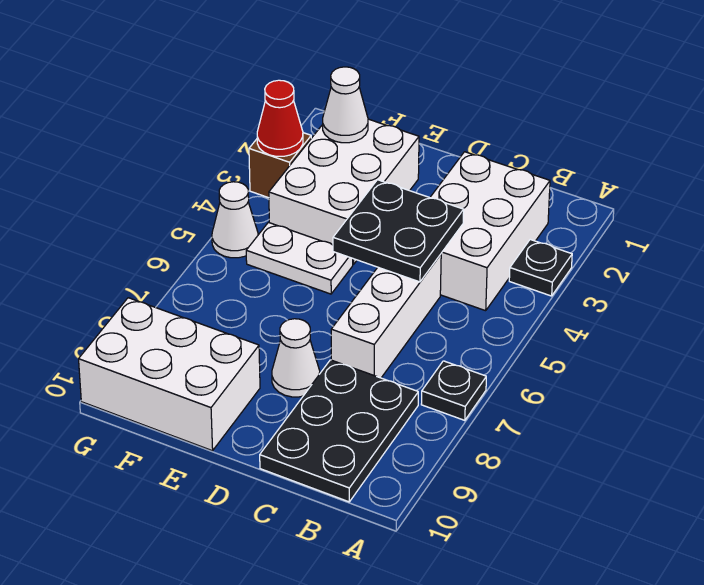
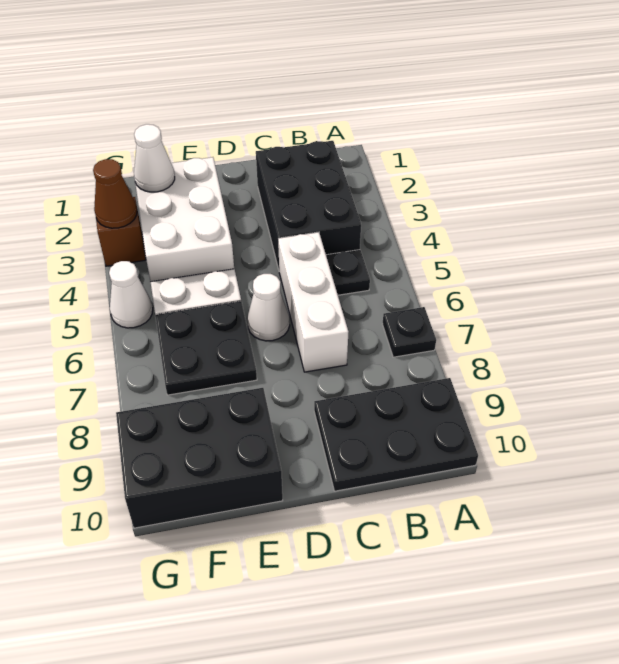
black plate A3 level 1 -> black plate B5 level 1
white brick B2:C4 level 1 -> black brick B2:C4 level 1
black plate B8:C10 level 1 -> black plate A9:C10 level 1
black plate C4:D5 level 2 -> black plate E6:F7 level 1
white cone D8 level 1 -> white cone D6 level 1
white brick E9:G10 level 1 -> black brick E9:G10 level 1
red cone G3 level 2 -> brown cone G3 level 2

